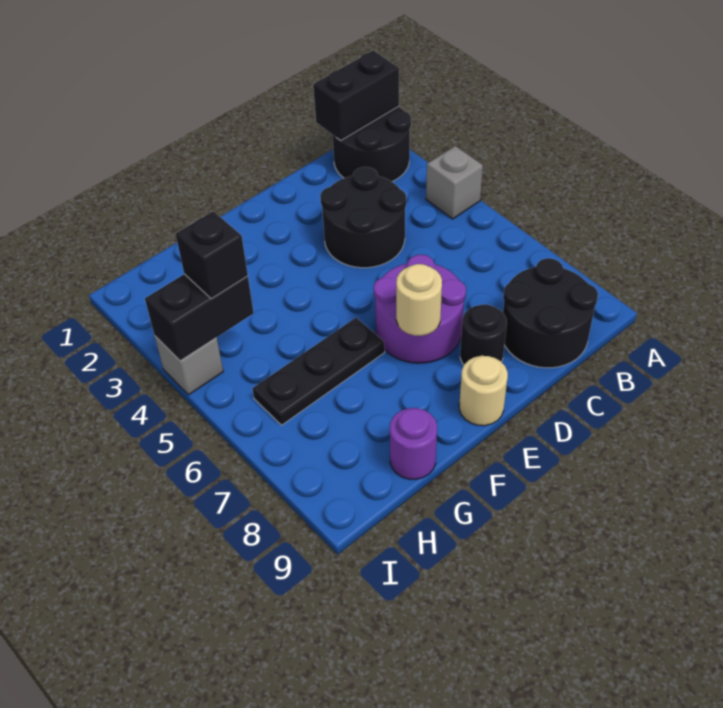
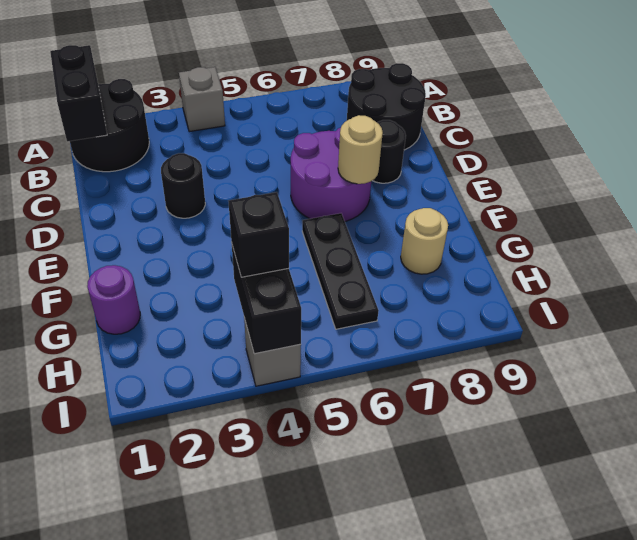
black round brick C3:D4 level 1 -> black round brick D3 level 1
tan round brick E9 level 1 -> tan round brick G8 level 1
purple round brick G9 level 1 -> purple round brick G1 level 1

